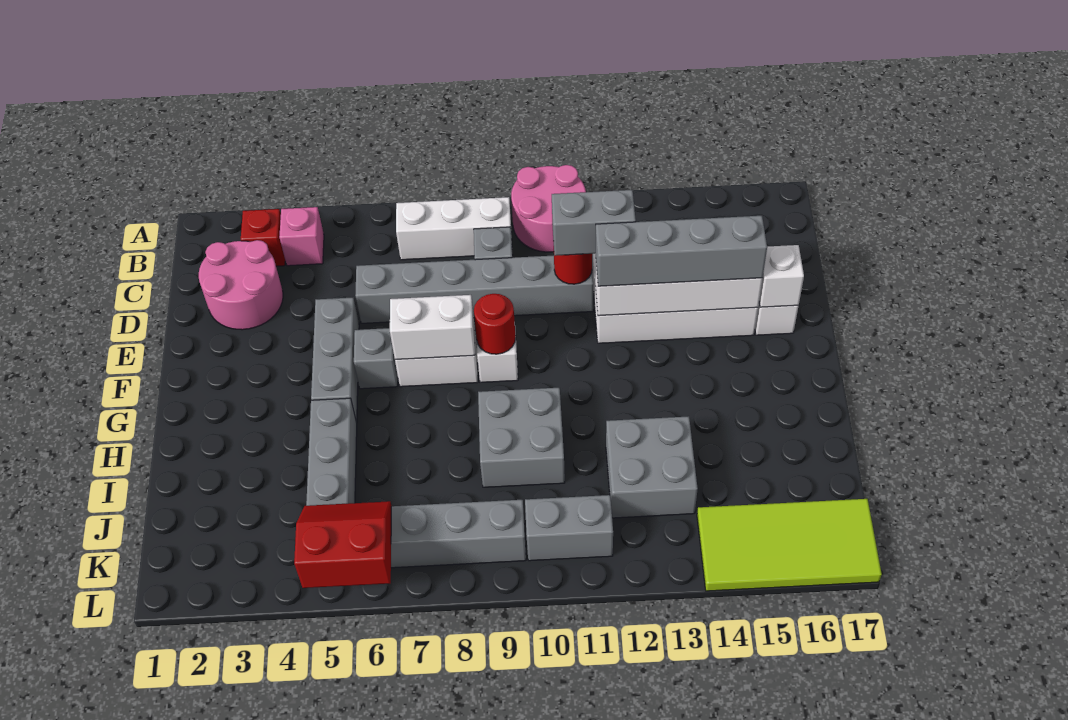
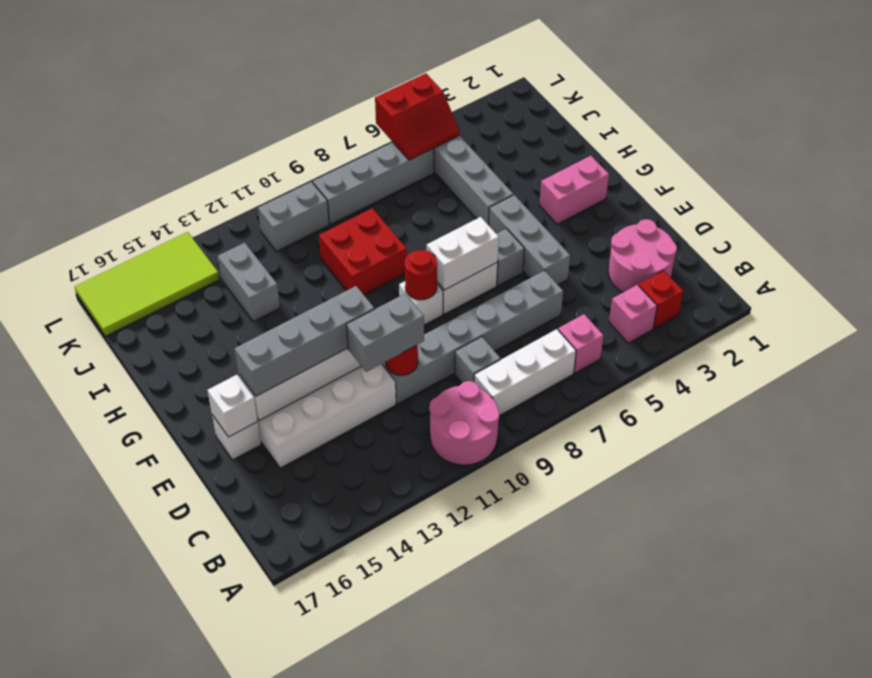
none -> pink brick B6 level 1
none -> pink brick G2:G3 level 1
grey brick H9:I10 level 1 -> red brick H9:I10 level 1
grey brick I12:J13 level 1 -> grey brick I13:J13 level 1

